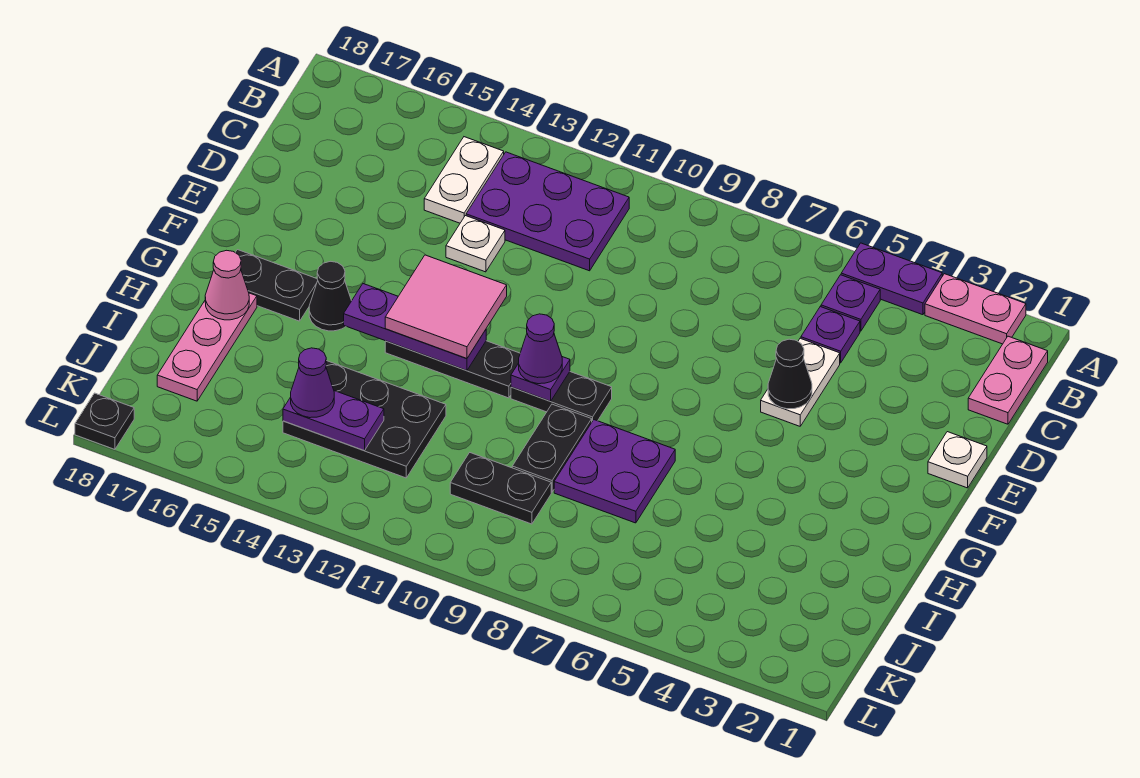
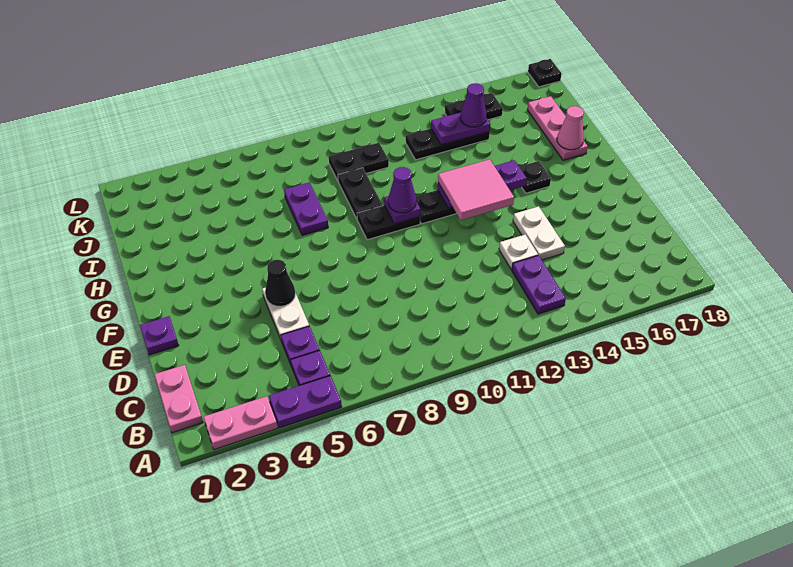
purple plate B11:C13 level 1 -> purple plate B13:C13 level 1
white plate B14:C14 level 1 -> white plate D14:E14 level 1
white plate E1 level 1 -> purple plate E1 level 1
black cone G15 level 1 -> black plate G15 level 1
black plate G16:G17 level 1 -> black plate K14:K15 level 1
purple plate H7:I8 level 1 -> purple plate H7:I7 level 1
black plate I12:J14 level 1 -> black plate J12:J14 level 1

